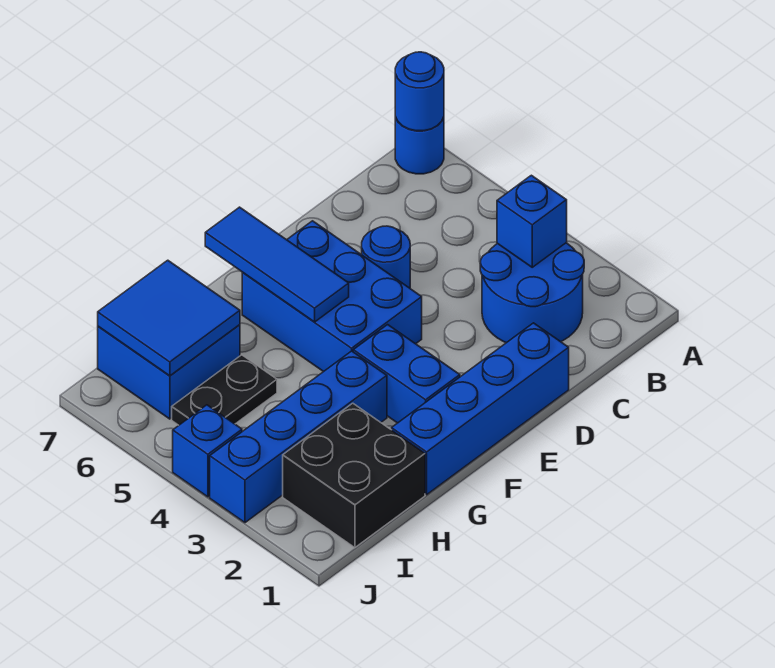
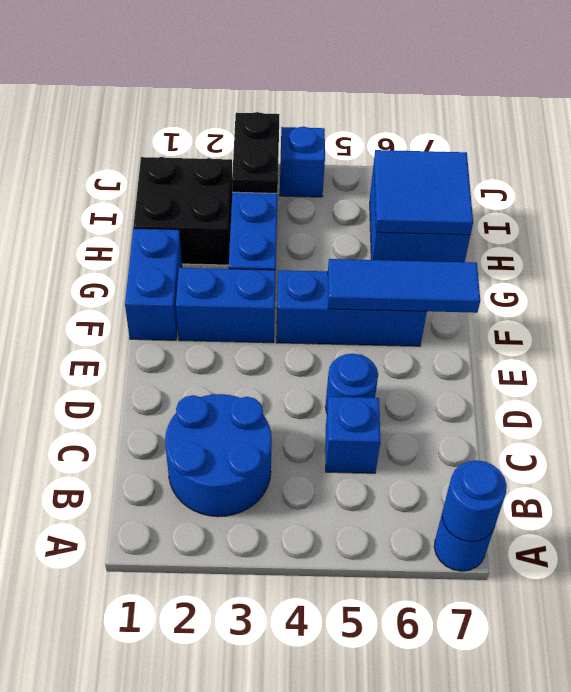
blue brick B3 level 2 -> blue brick C5 level 1
blue brick D1:G1 level 1 -> blue brick F1:G1 level 1
blue brick E4:F6 level 1 -> blue brick F4:F6 level 1
black plate H5:I5 level 1 -> black plate I3:J3 level 2

